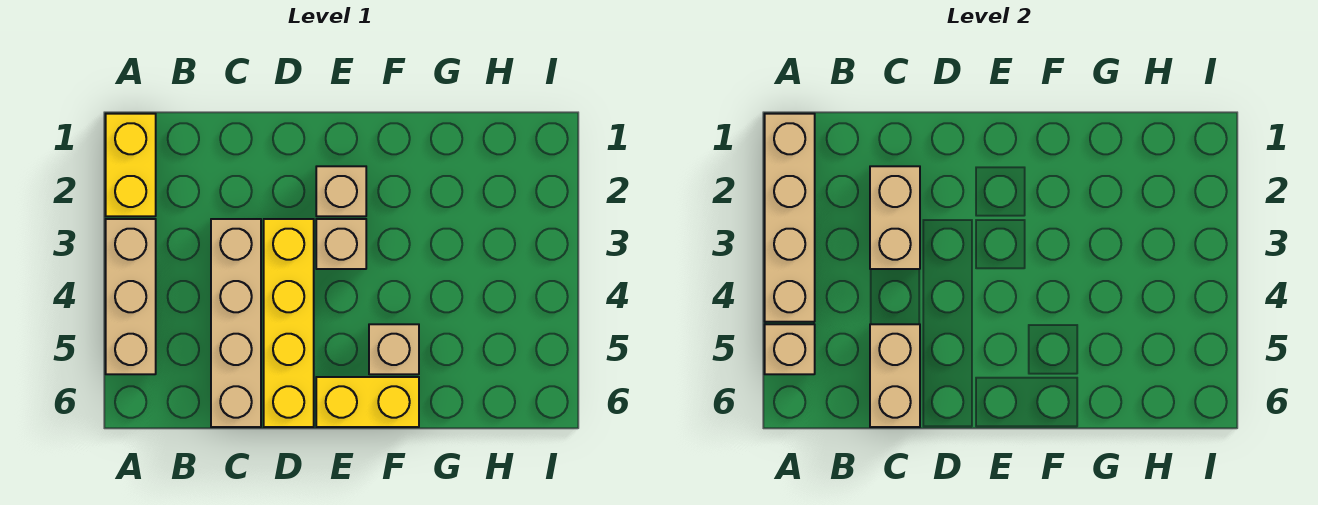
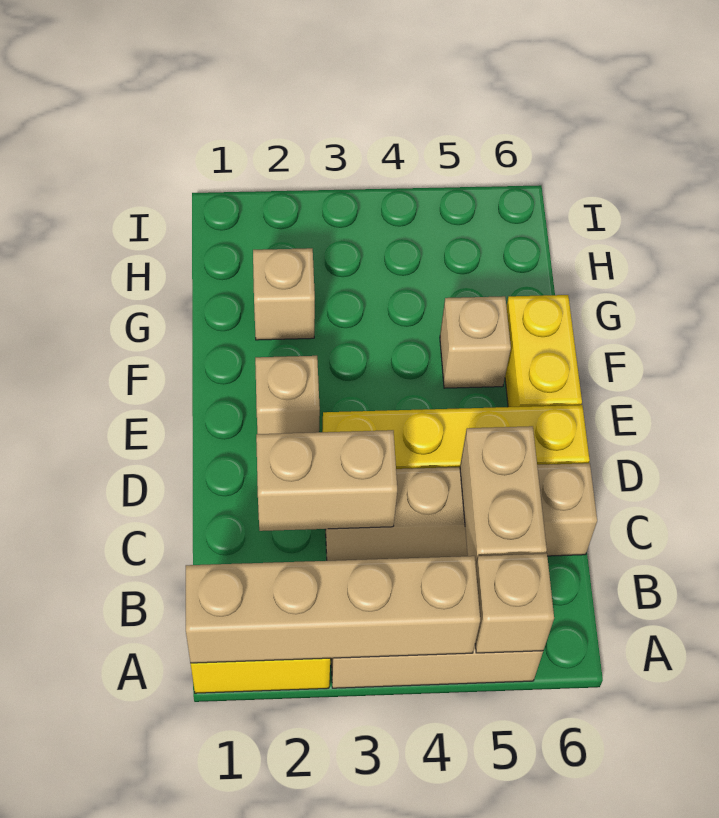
tan brick C5:C6 level 2 -> tan brick B5:C5 level 2
tan brick E3 level 1 -> tan brick G2 level 1

